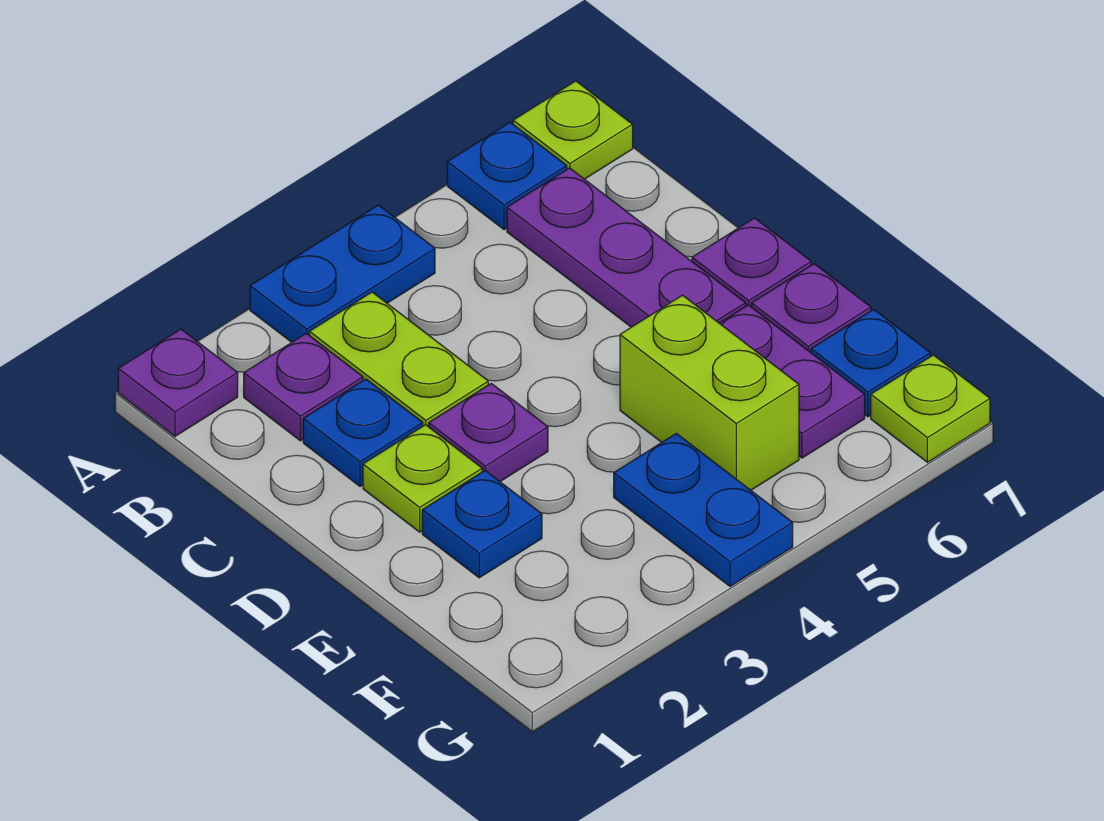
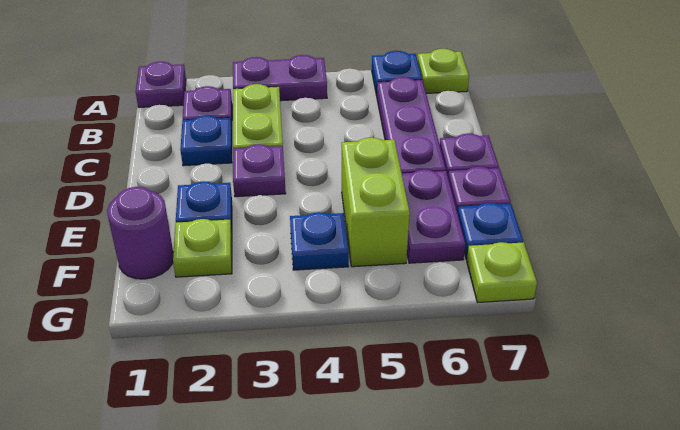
blue plate A3:A4 level 1 -> purple plate A3:A4 level 1
lime plate D2 level 1 -> lime plate F2 level 1
none -> purple round brick F1 level 1
blue plate F4:G4 level 1 -> blue plate F4 level 1

